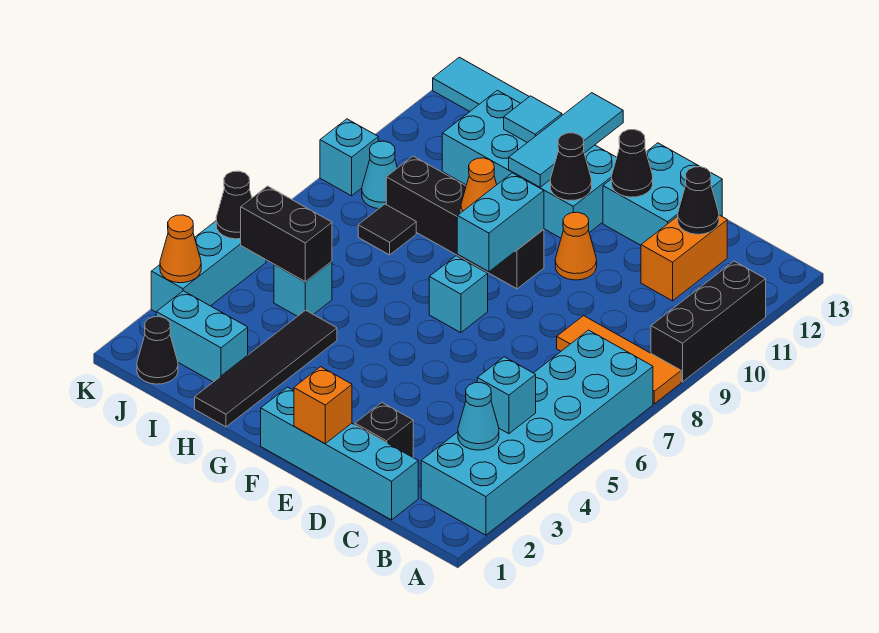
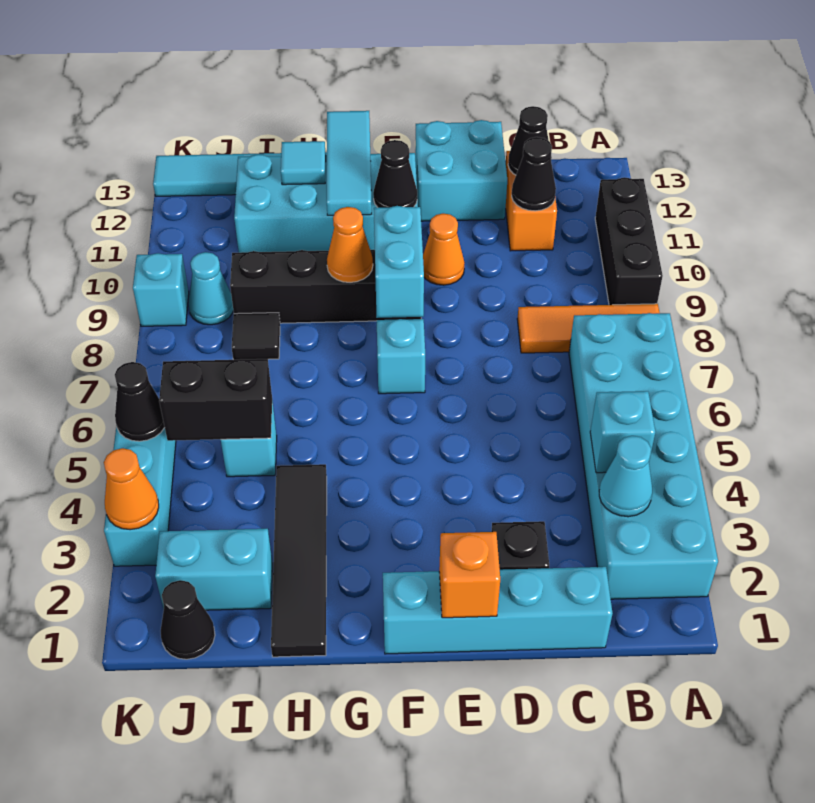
black cone E12 level 2 -> black cone C11 level 2

